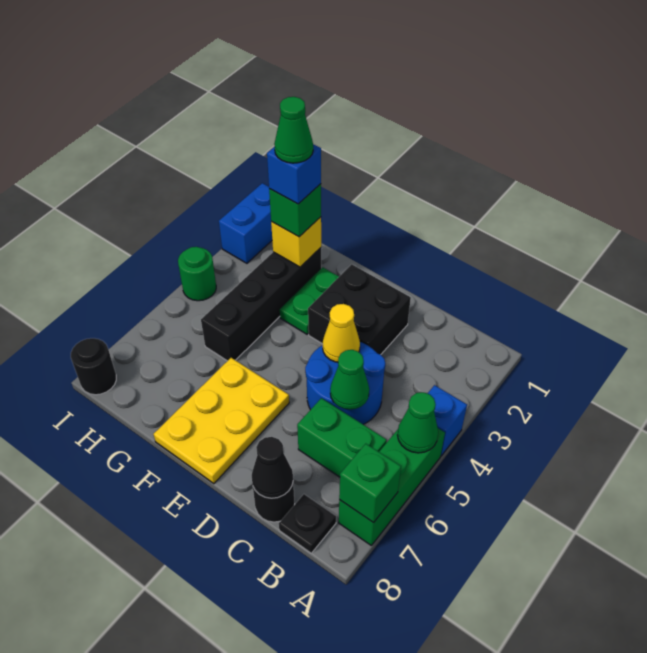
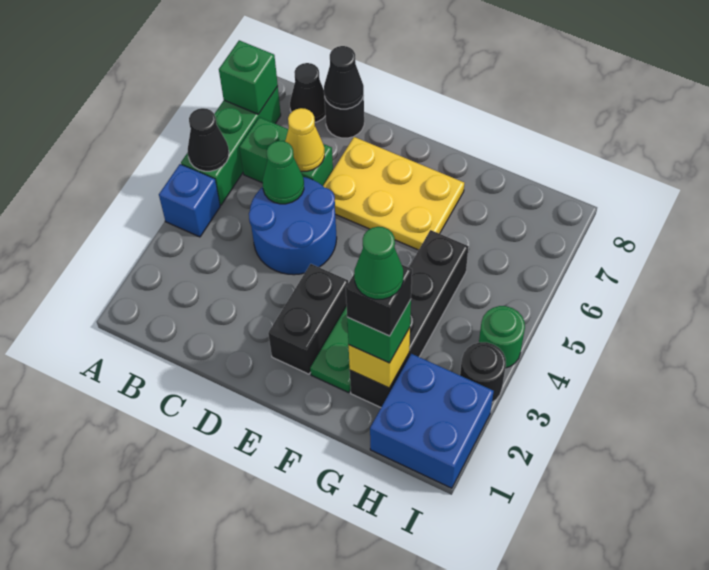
green cone A5 level 2 -> black cone A5 level 2
black plate B8 level 1 -> black cone B8 level 1
black brick D2:E3 level 1 -> black brick E2:E3 level 1
yellow cone D4 level 2 -> yellow cone C6 level 2
yellow plate E6:F8 level 1 -> yellow plate D6:F7 level 1
blue brick G2 level 4 -> black brick G2 level 4
blue brick I1:I2 level 1 -> blue brick H1:I2 level 1
black round brick I8 level 1 -> black round brick I3 level 1

